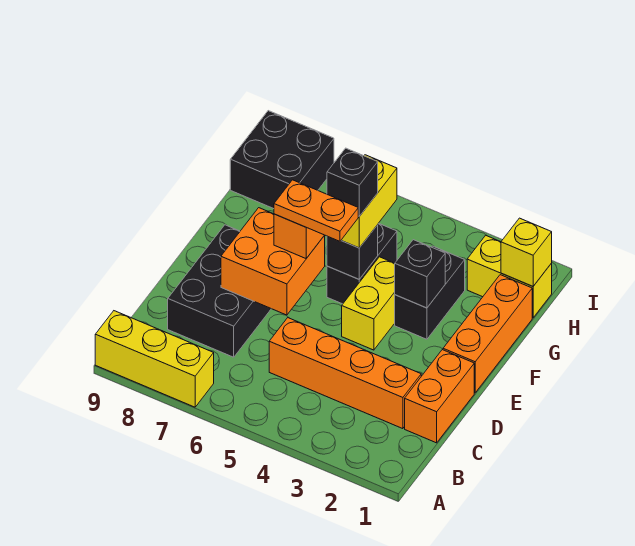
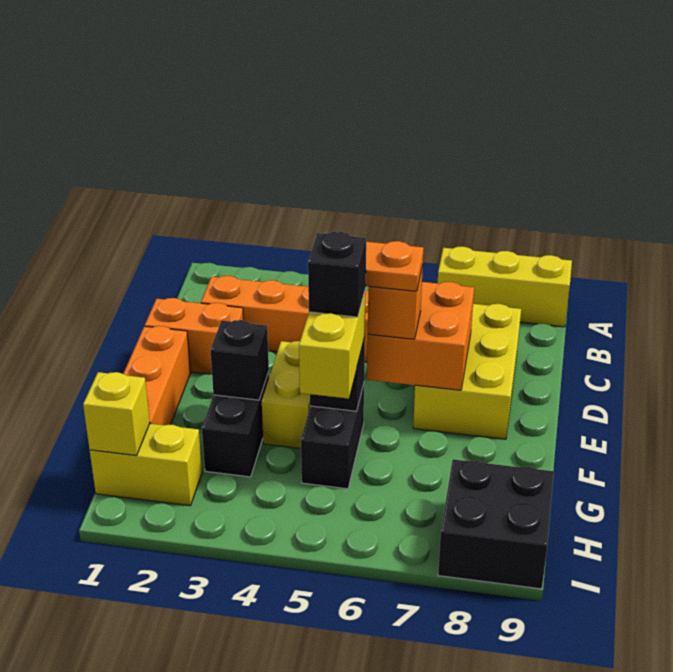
orange brick C1:D1 level 1 -> orange brick D1:D2 level 1
black brick C7:E8 level 1 -> yellow brick C7:E8 level 1

